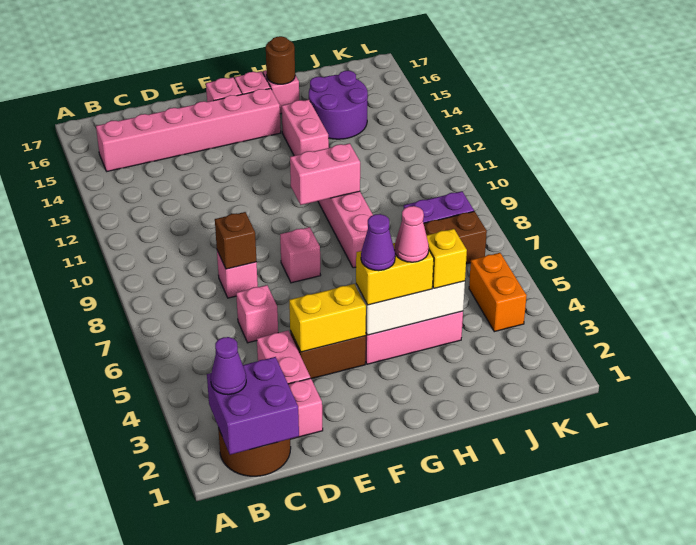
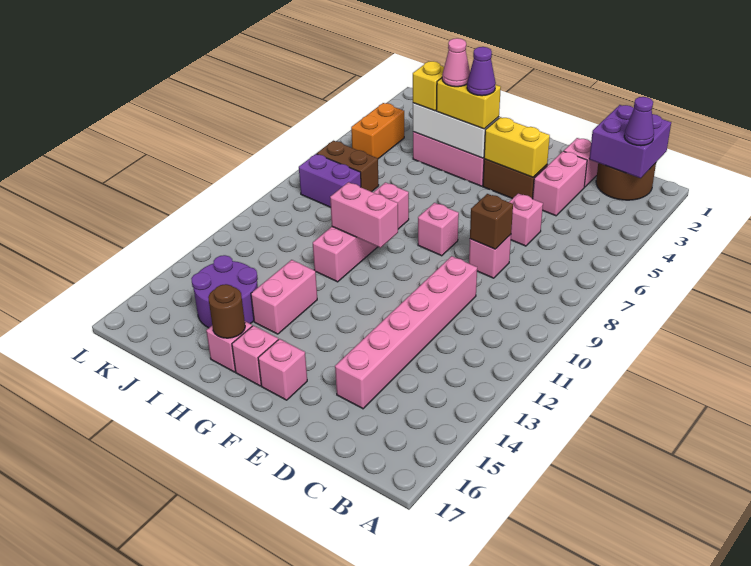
pink brick B15:G15 level 1 -> pink brick D10:D15 level 1

